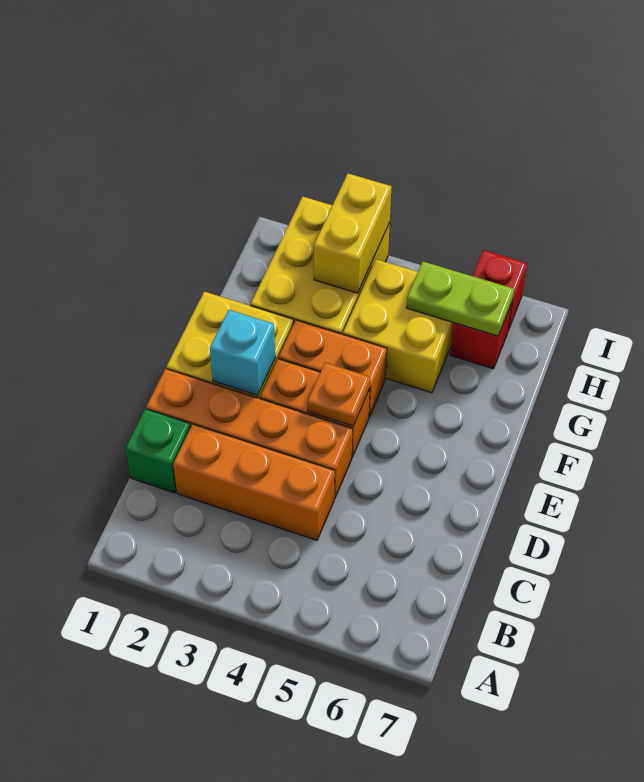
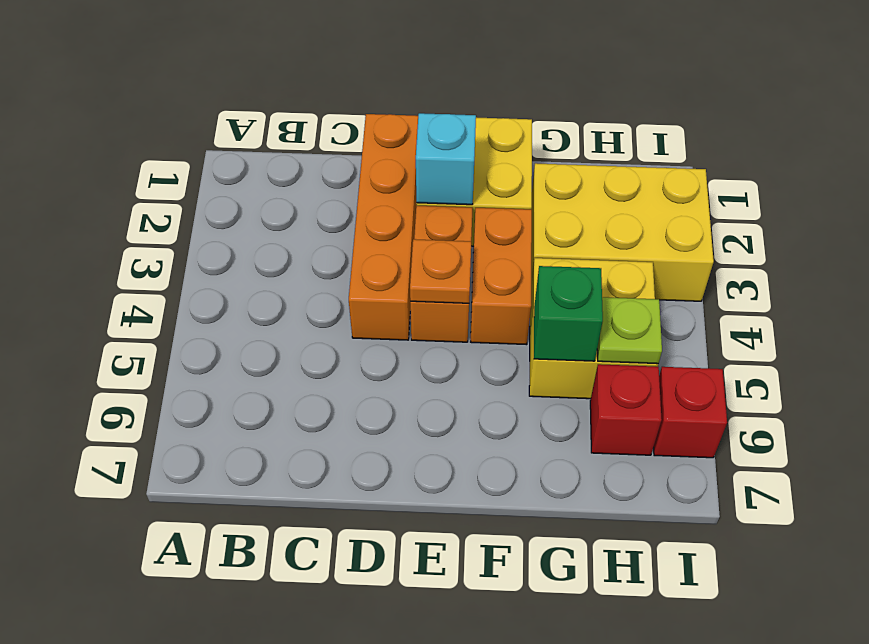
green brick C1 level 1 -> green brick G5 level 2
orange brick C2:C4 level 1 -> none
yellow brick H3:I3 level 2 -> none
lime plate H5:H6 level 2 -> lime plate H5 level 2

